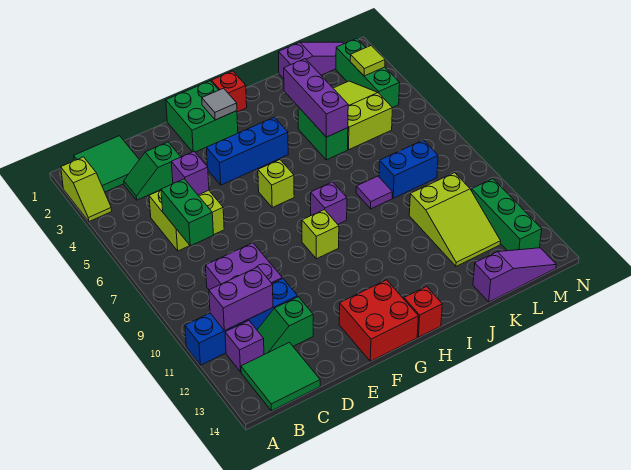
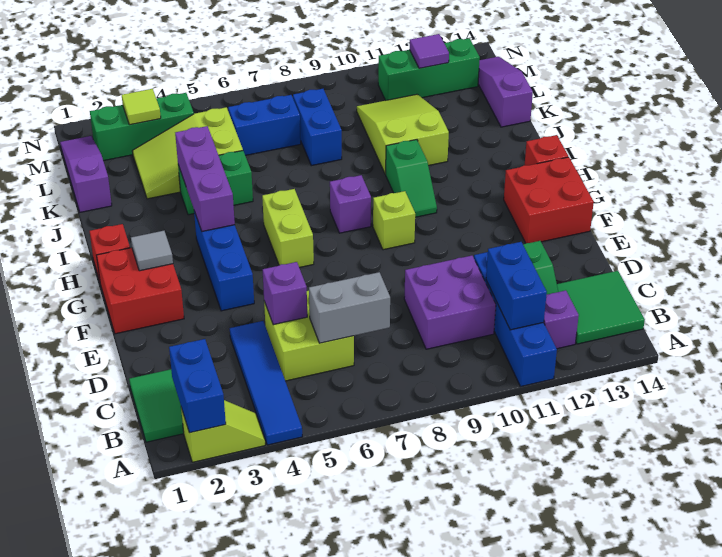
none -> blue brick A2:B2 level 2
none -> blue tile A4:D4 level 1
purple brick B11:C11 level 2 -> blue brick B11:C11 level 2
green slope C3:D3 level 1 top D -> green slope H10:I10 level 1 top I
green brick C6:C7 level 2 -> grey brick C6:C7 level 2
green brick F1:G2 level 1 -> red brick F1:G2 level 1
lime brick G6 level 1 -> lime brick G6:H6 level 1
purple brick J3:J5 level 2 -> purple brick H4:J4 level 2
purple tile J8 level 1 -> purple tile M12 level 2
lime slope K10:L12 level 1 top 10 -> lime slope J10:L11 level 1 top J
none -> blue brick L6:L7 level 1

